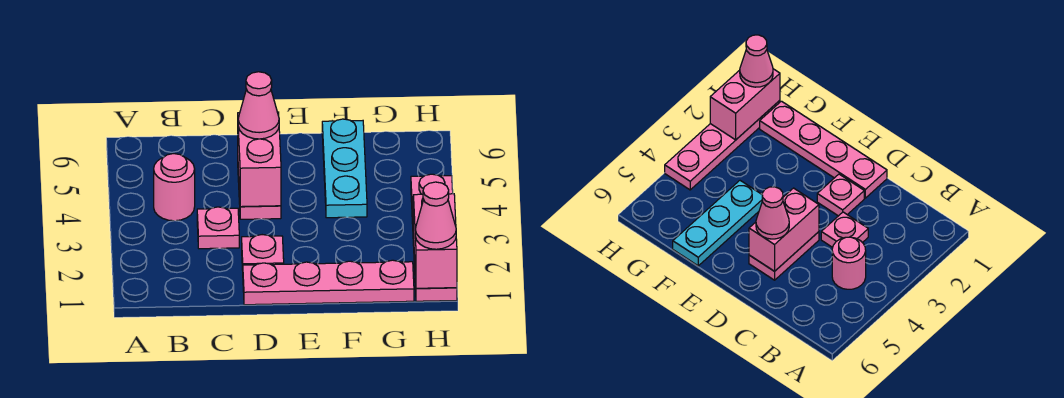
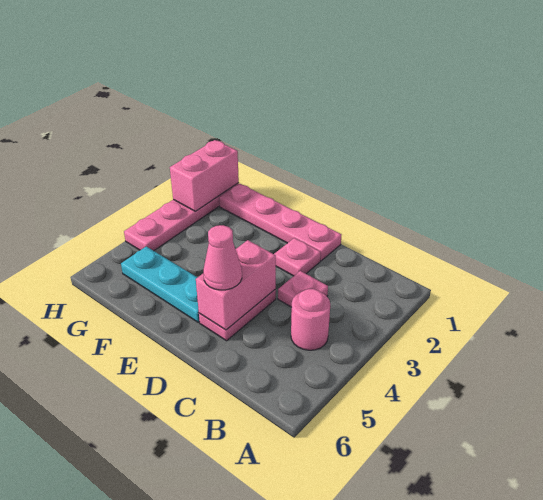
cyan plate F4:F6 level 1 -> cyan plate E5:G5 level 1
pink cone H1 level 3 -> none

